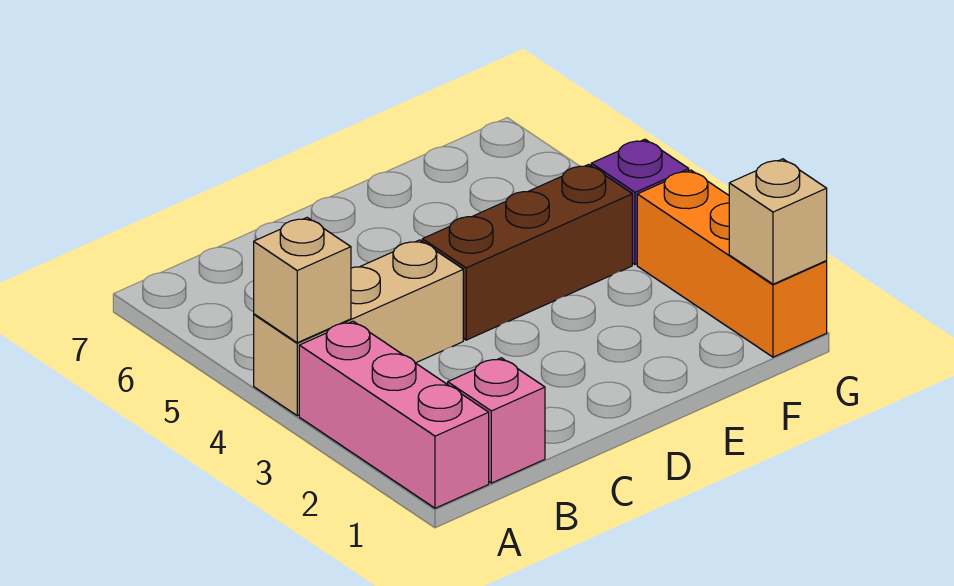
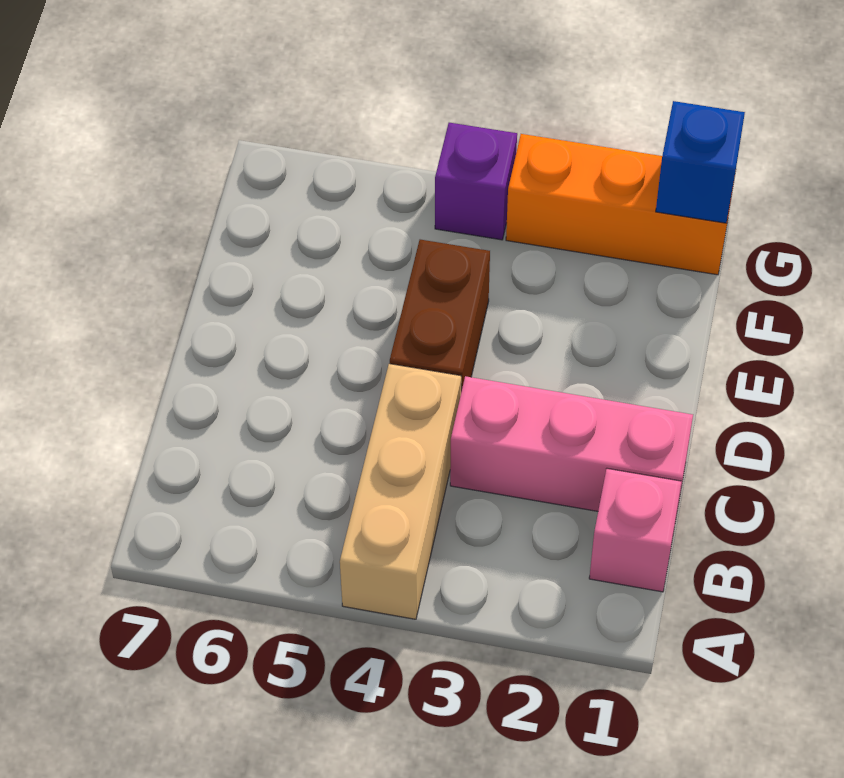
pink brick A1:A3 level 1 -> pink brick C1:C3 level 1
tan brick A4 level 2 -> none
brown brick D4:F4 level 1 -> brown brick D4:E4 level 1
tan brick G1 level 2 -> blue brick G1 level 2

